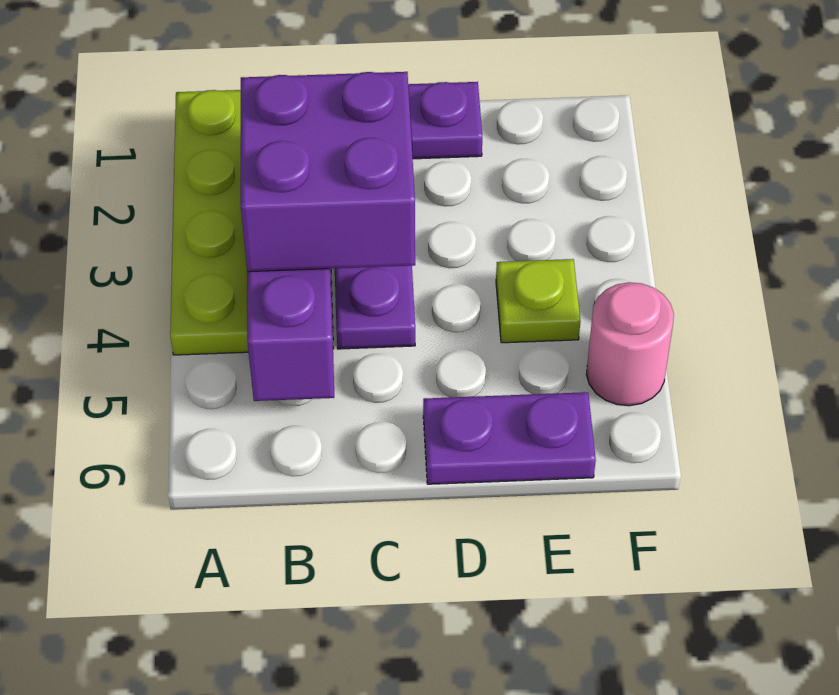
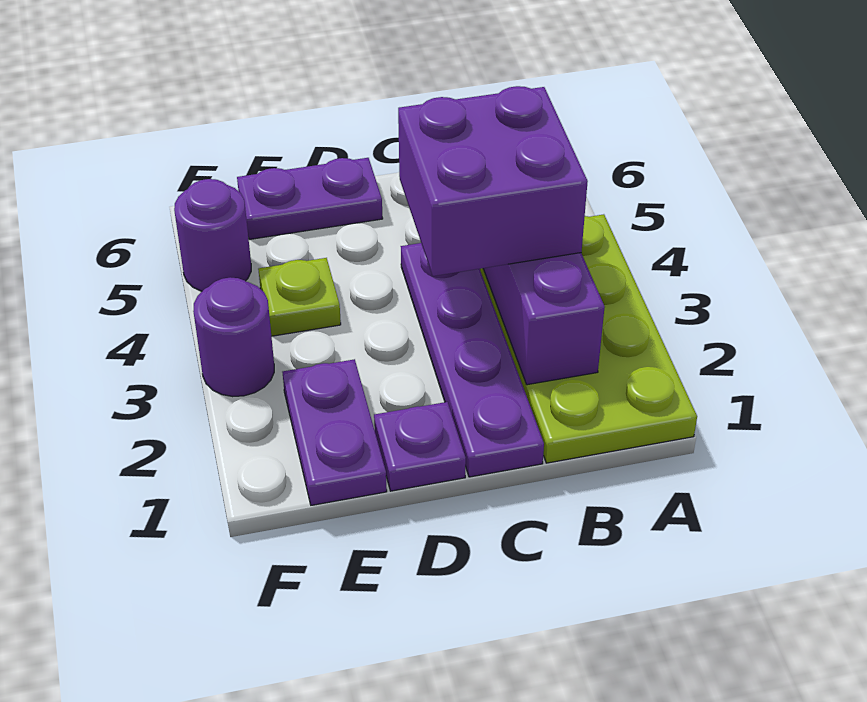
none -> purple plate E1:E2 level 1
none -> purple round brick F3 level 1
pink round brick F5 level 1 -> purple round brick F5 level 1

